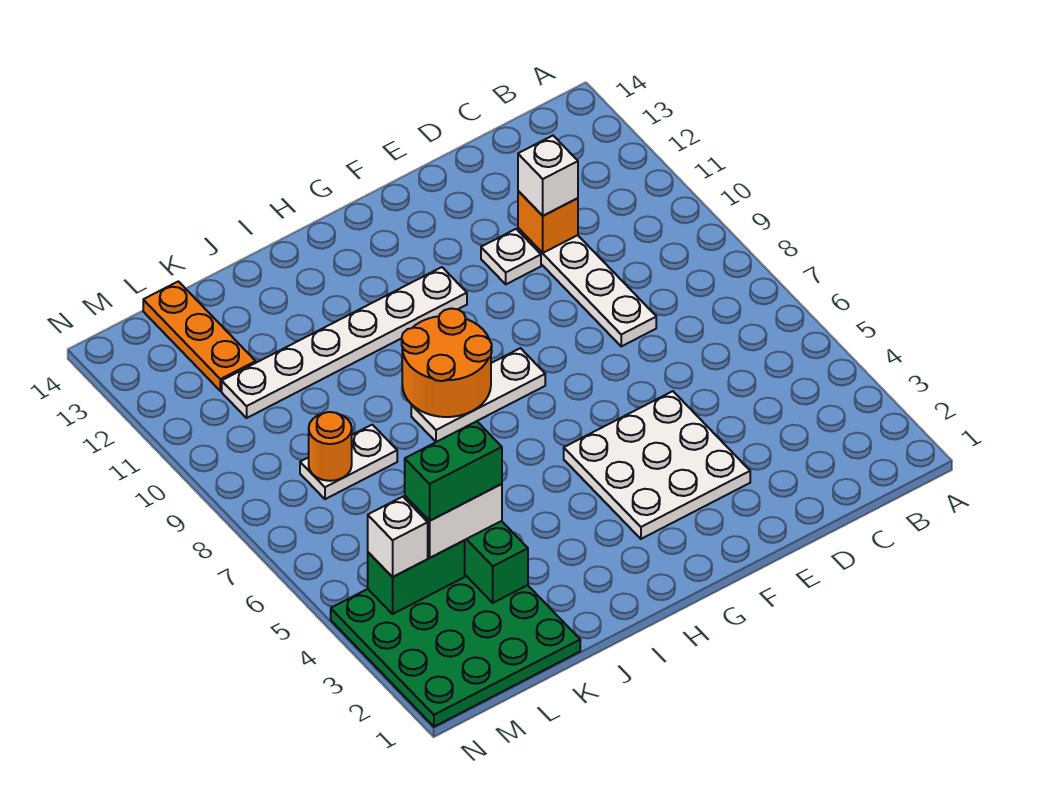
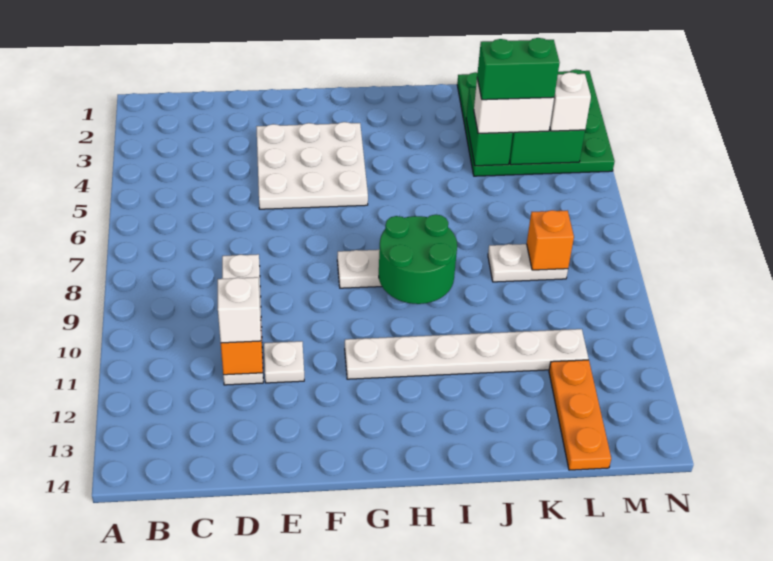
orange round brick H8:I9 level 2 -> green round brick H8:I9 level 2
orange round brick L8 level 2 -> orange brick L8 level 2

